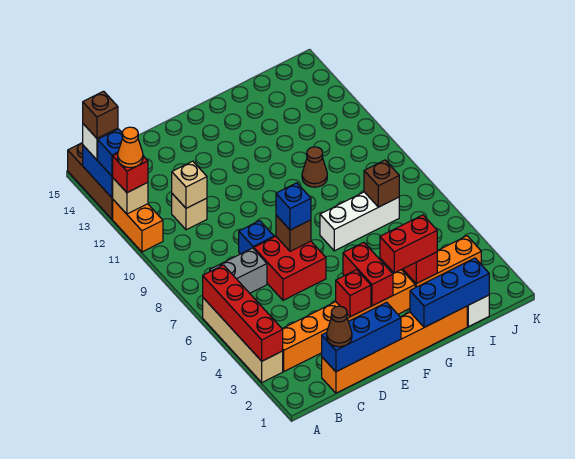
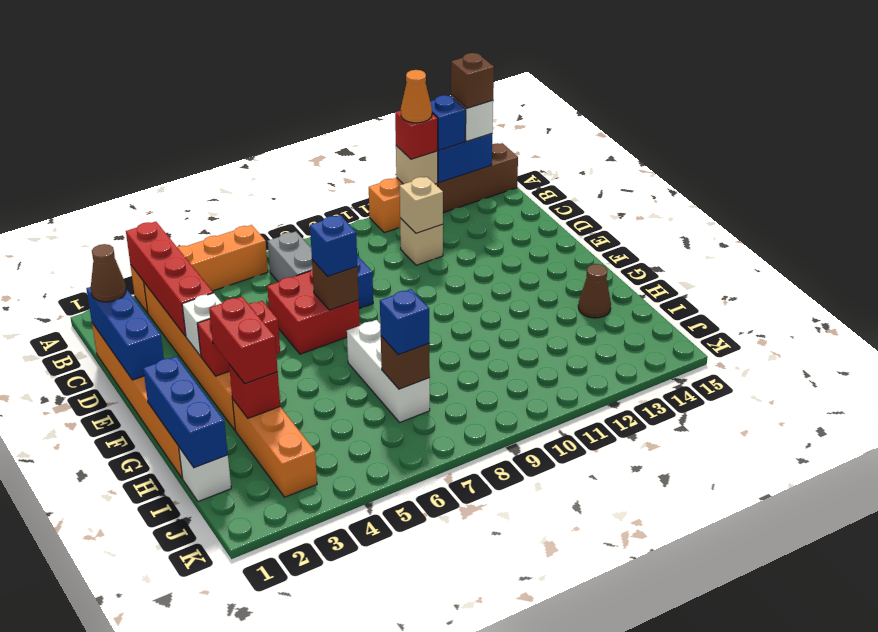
tan brick A3:A6 level 1 -> orange brick A3:A6 level 1
red brick A3:A6 level 2 -> red brick A3:D3 level 2
red brick E3 level 2 -> white brick E3 level 2
brown cone H10 level 1 -> brown cone H14 level 1
none -> blue brick I7 level 3

